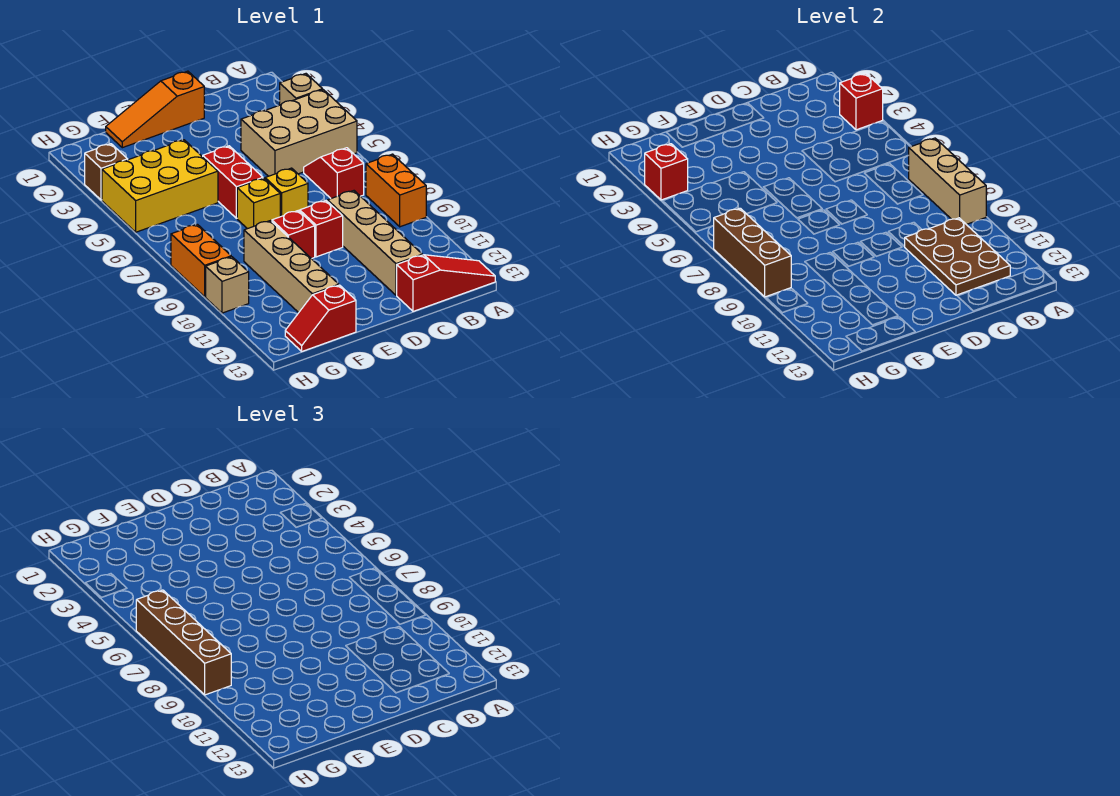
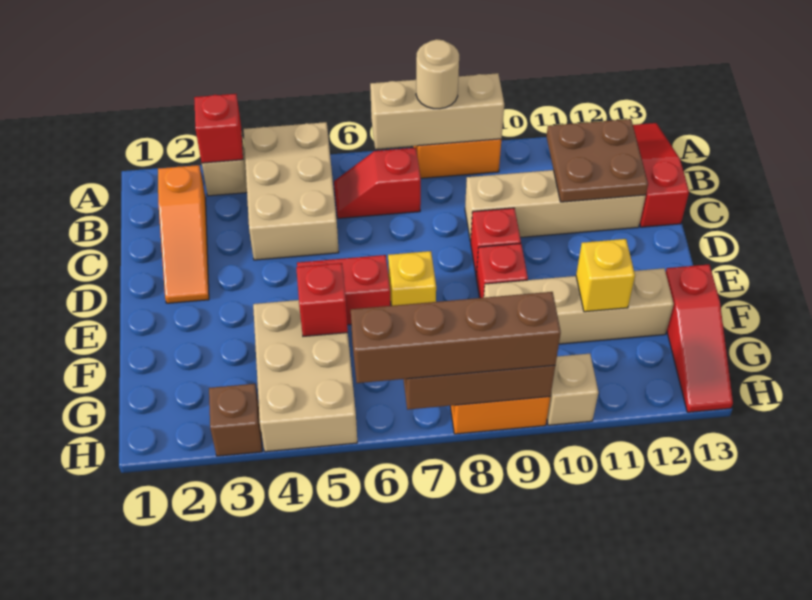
none -> tan round brick A8 level 3
brown plate B10:C12 level 2 -> brown plate B11:C12 level 2
orange slope D1:F1 level 1 top D -> orange slope B2:D2 level 1 top B
yellow brick D7 level 1 -> yellow brick F11 level 2
yellow brick F4:H5 level 1 -> tan brick F4:H5 level 1
red slope F13:G13 level 1 top F -> red slope F13:H13 level 1 top F
red brick H3 level 2 -> red brick F5 level 2

